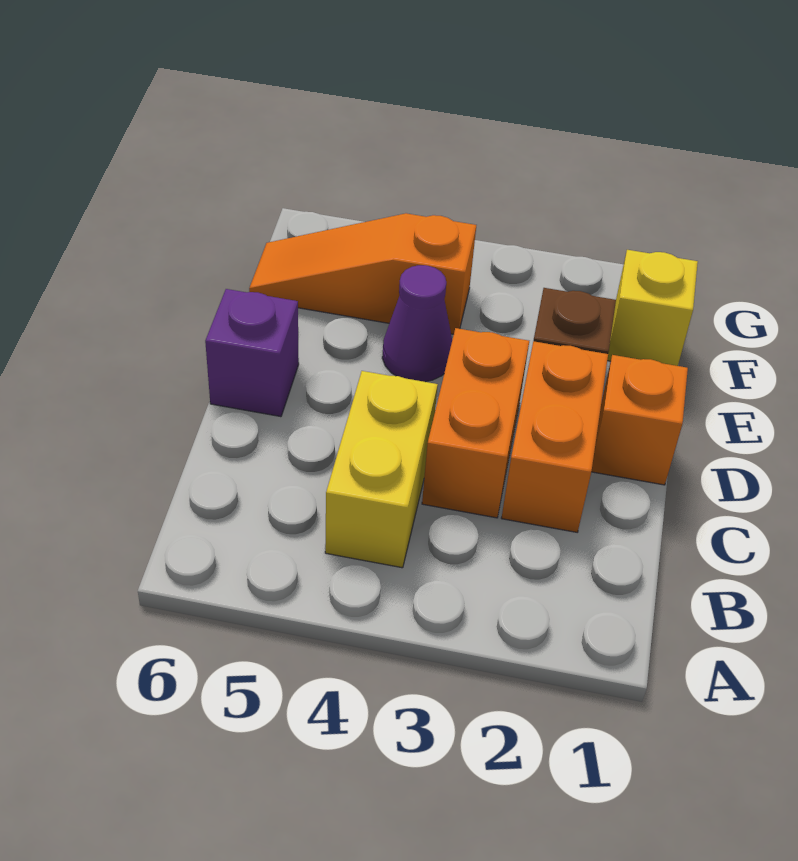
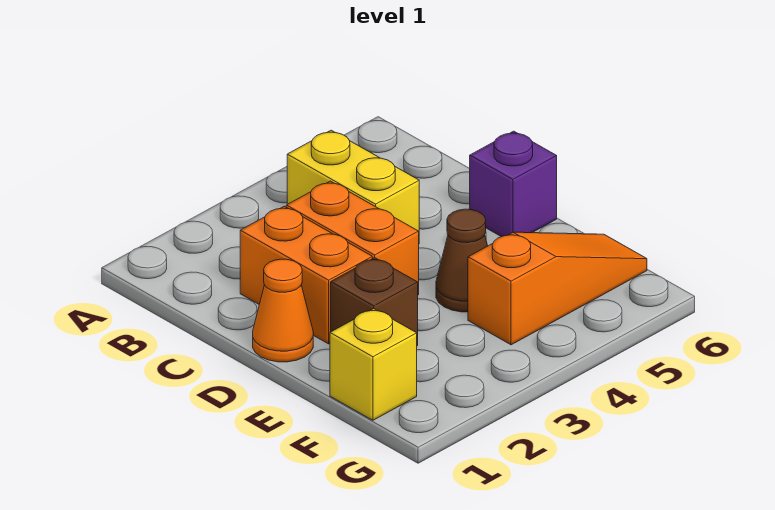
orange brick D1 level 1 -> orange cone D1 level 1
purple cone E4 level 1 -> brown cone E4 level 1

